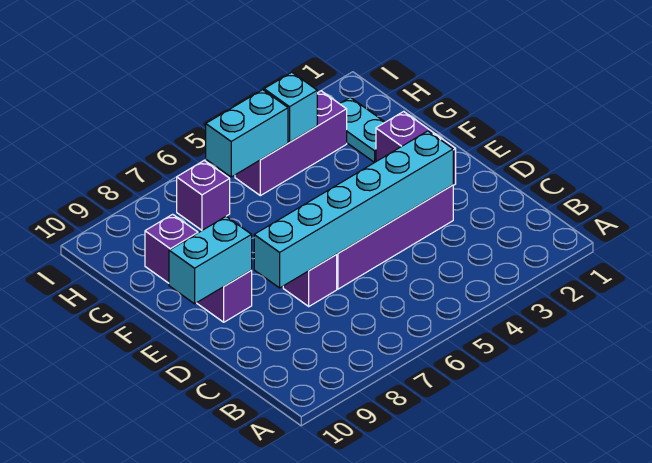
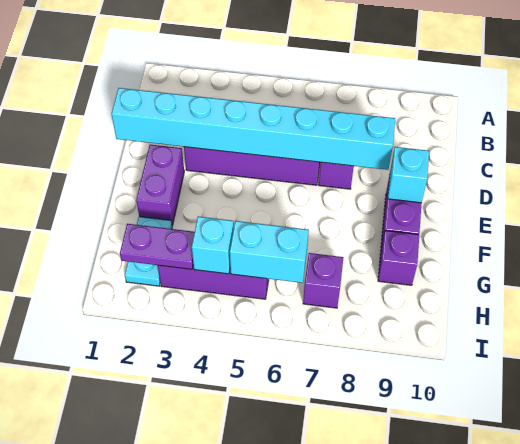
cyan brick D3:D8 level 2 -> cyan brick D1:D8 level 2
cyan brick E9:E10 level 2 -> cyan brick E9 level 2
none -> purple plate H2:H3 level 2

